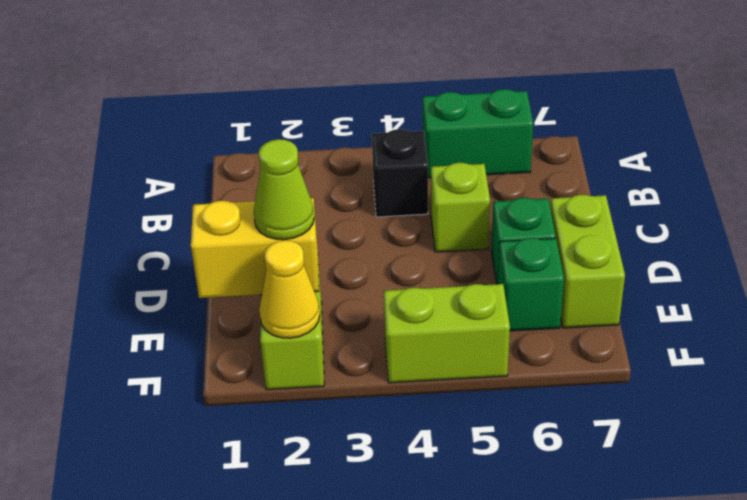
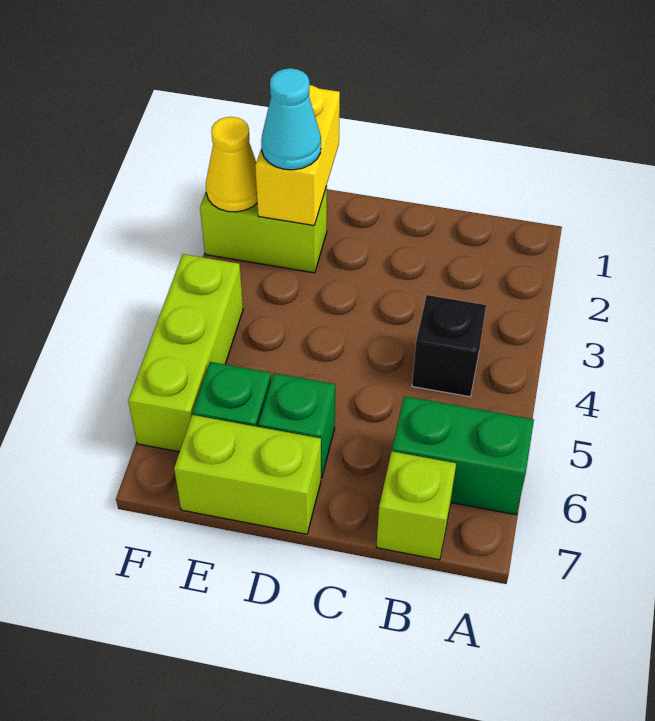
green brick A5:A6 level 1 -> green brick A6:B6 level 1
lime brick C5 level 1 -> lime brick B7 level 1
lime cone E2 level 3 -> cyan cone E2 level 3
lime brick F4:F5 level 1 -> lime brick F4:F6 level 1

